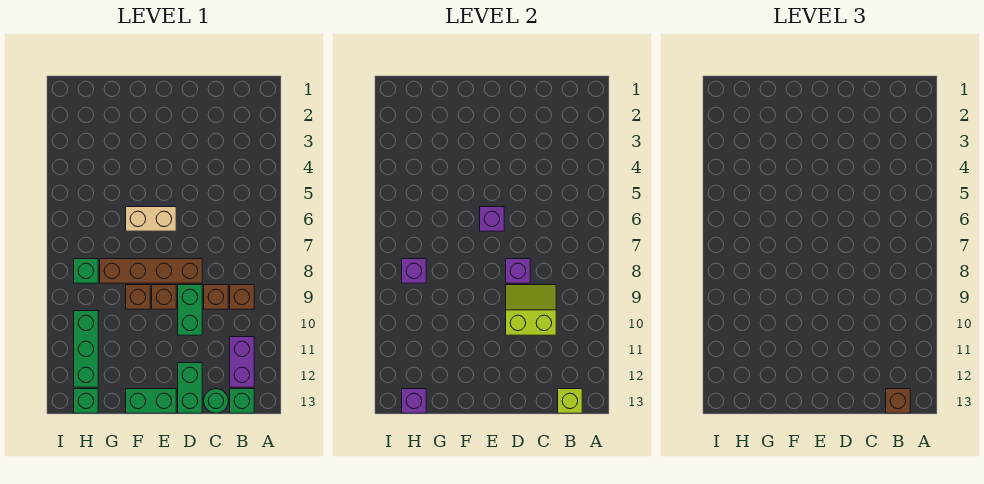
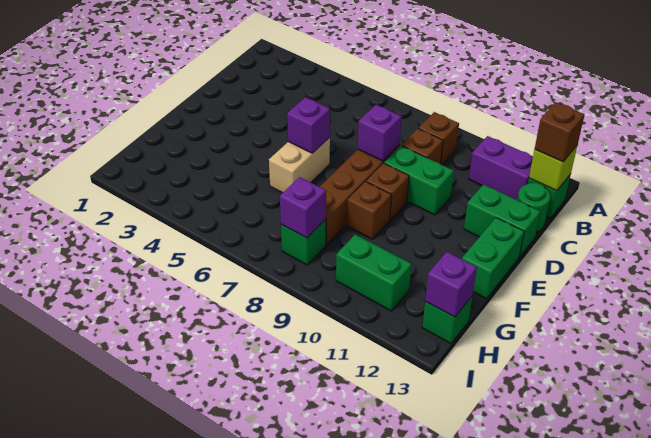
lime slope C9:D10 level 2 top 10 -> none
green brick H10:H12 level 1 -> green brick H10:H11 level 1

